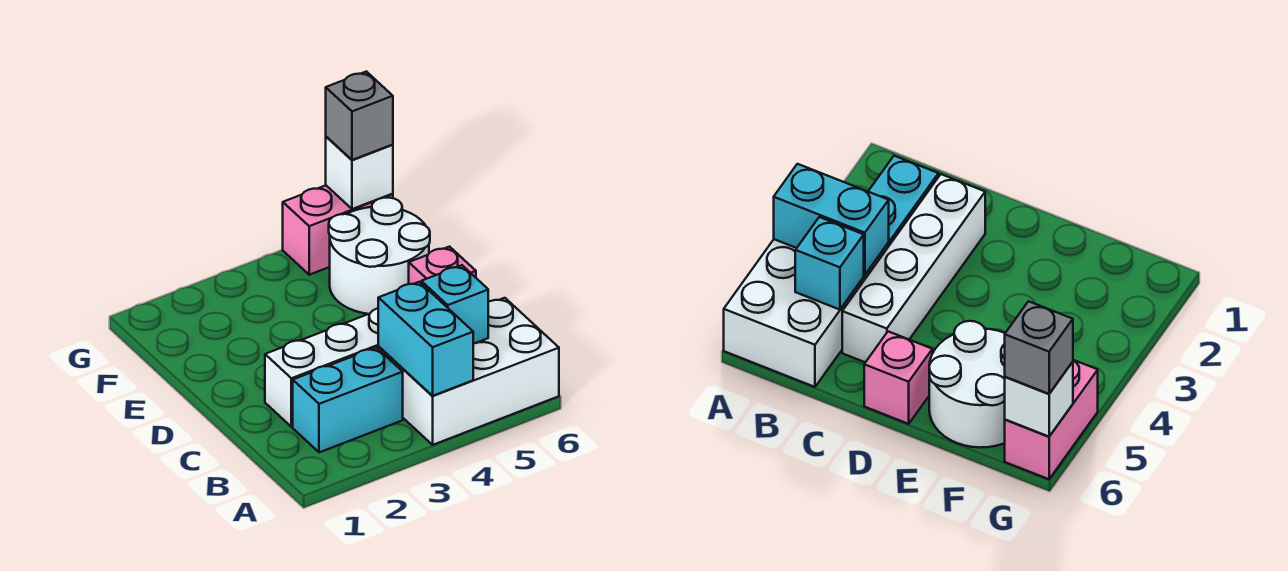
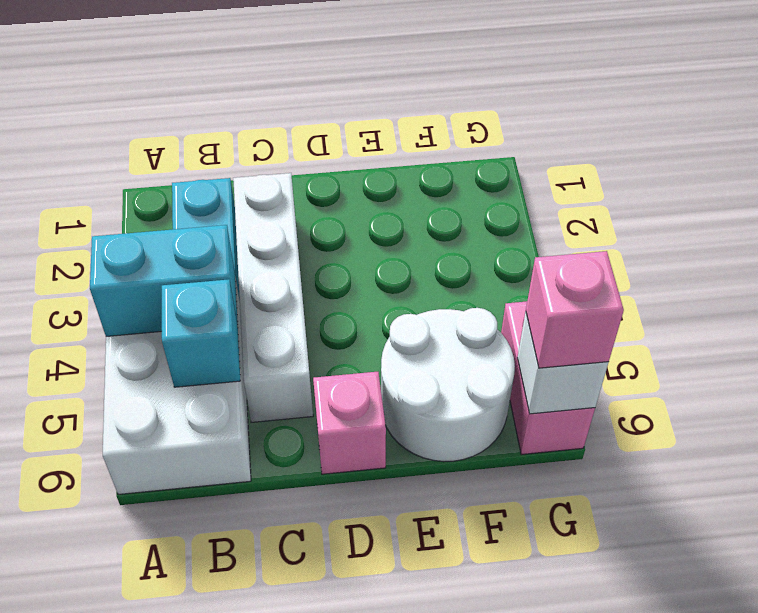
grey brick G6 level 3 -> pink brick G6 level 3

